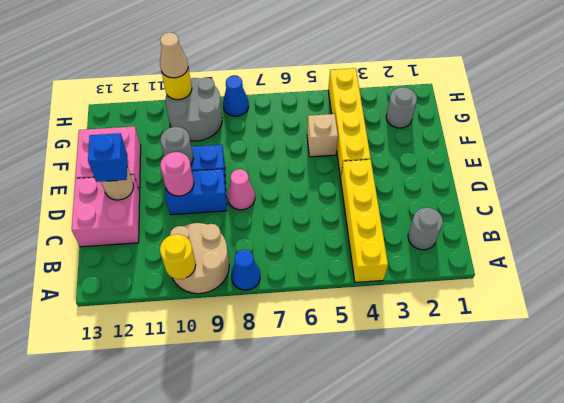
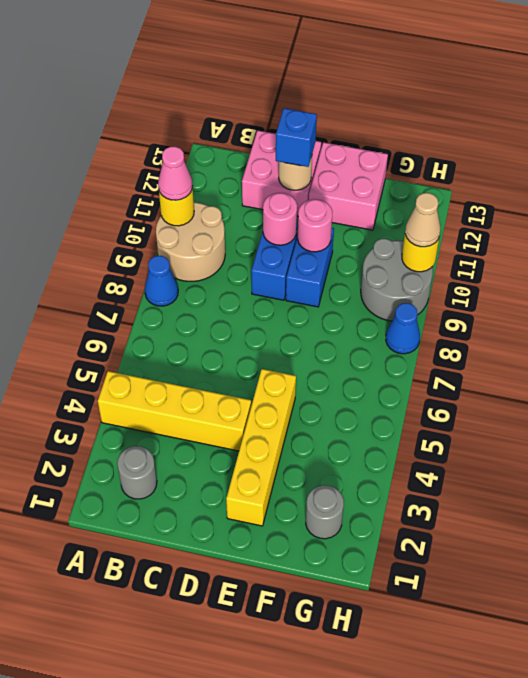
pink cone D8 level 1 -> pink cone A10 level 3
yellow brick E4:H4 level 1 -> yellow brick E2:E5 level 1
grey round brick E10 level 2 -> pink round brick E10 level 2
tan brick F5 level 1 -> none

